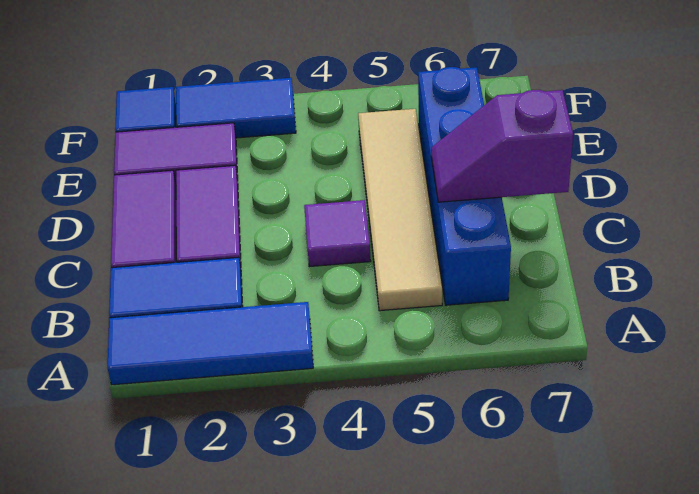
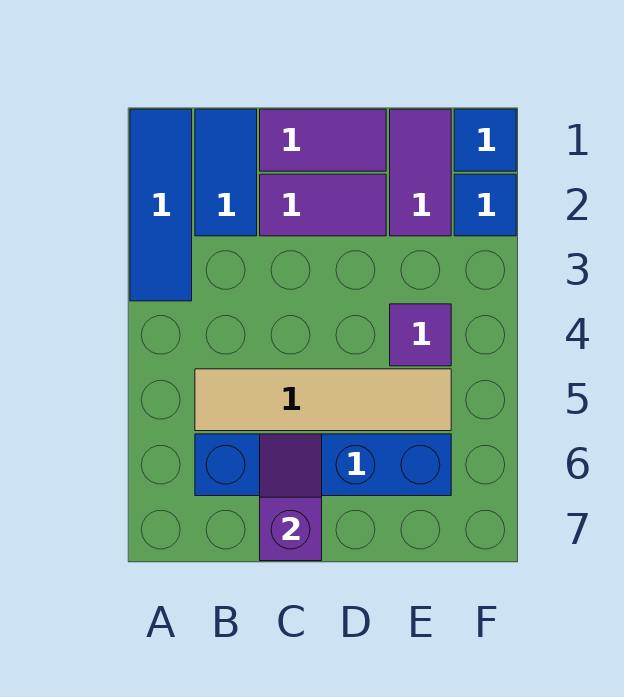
purple tile C4 level 1 -> purple tile E4 level 1
blue tile F2:F3 level 1 -> blue tile F2 level 1

